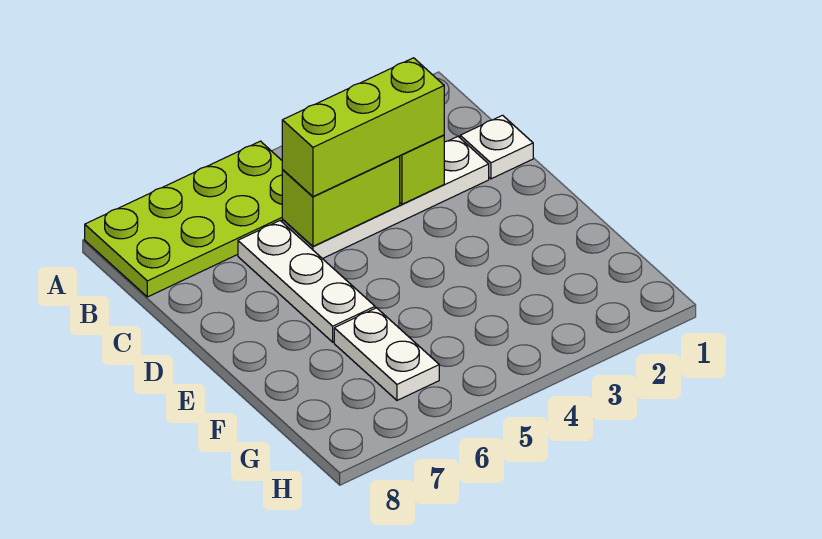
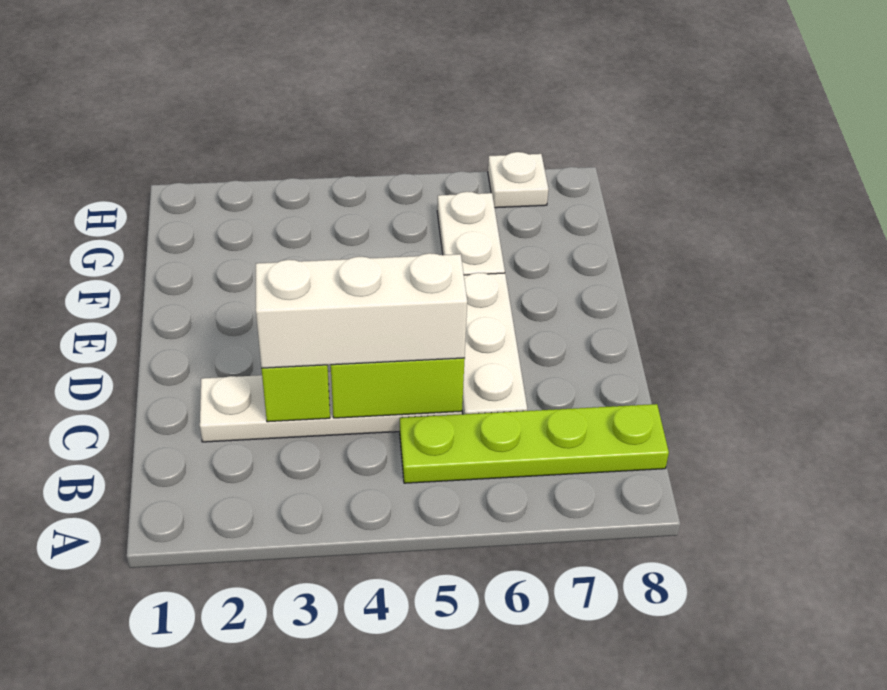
lime plate A5:B8 level 1 -> lime plate B5:B8 level 1
white plate C1 level 1 -> white plate H7 level 1
lime brick C3:C5 level 3 -> white brick C3:C5 level 3

